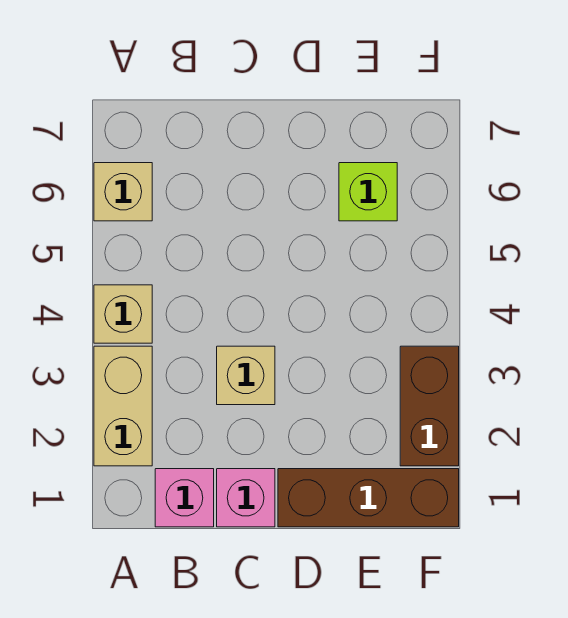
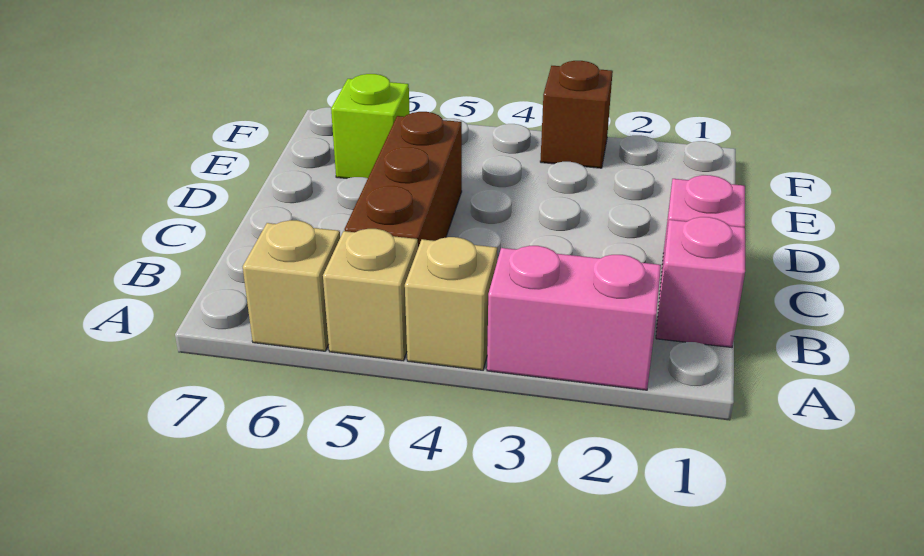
tan brick A2:A3 level 1 -> pink brick A2:A3 level 1
tan brick C3 level 1 -> tan brick A5 level 1
brown brick D1:F1 level 1 -> brown brick B5:D5 level 1
brown brick F2:F3 level 1 -> brown brick F3 level 1

